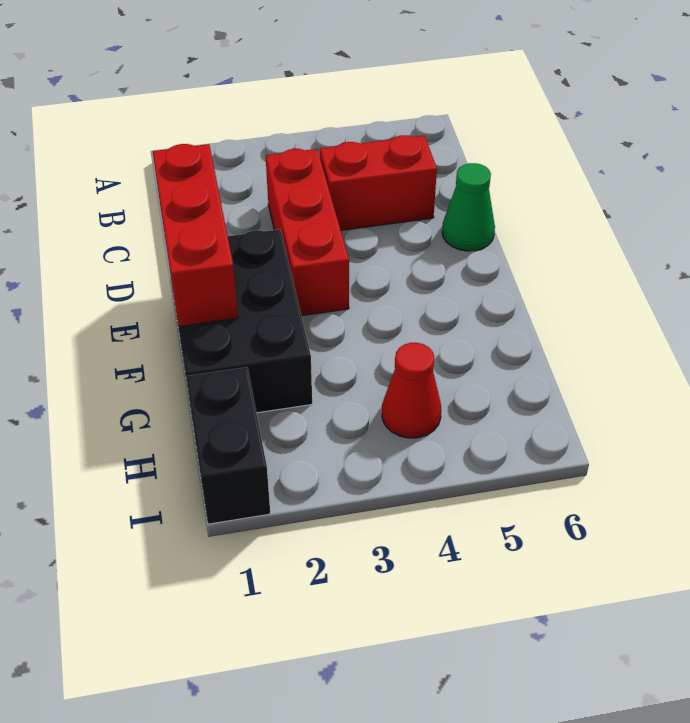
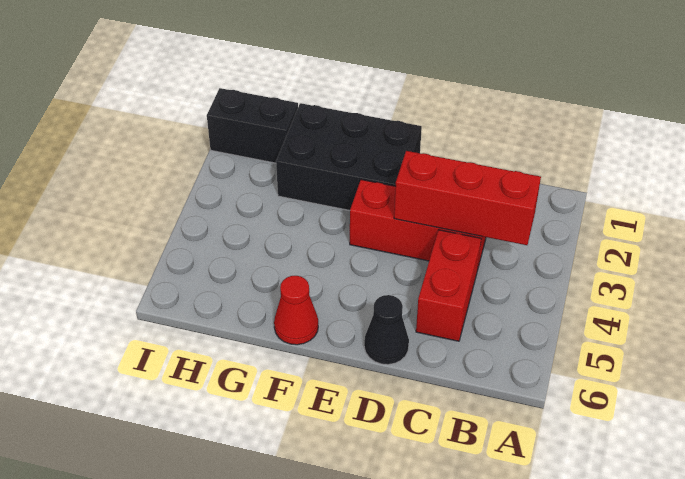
red brick D1:F1 level 2 -> red brick B3:D3 level 2
green cone D6 level 1 -> black cone D6 level 1
red cone H4 level 1 -> red cone F6 level 1

